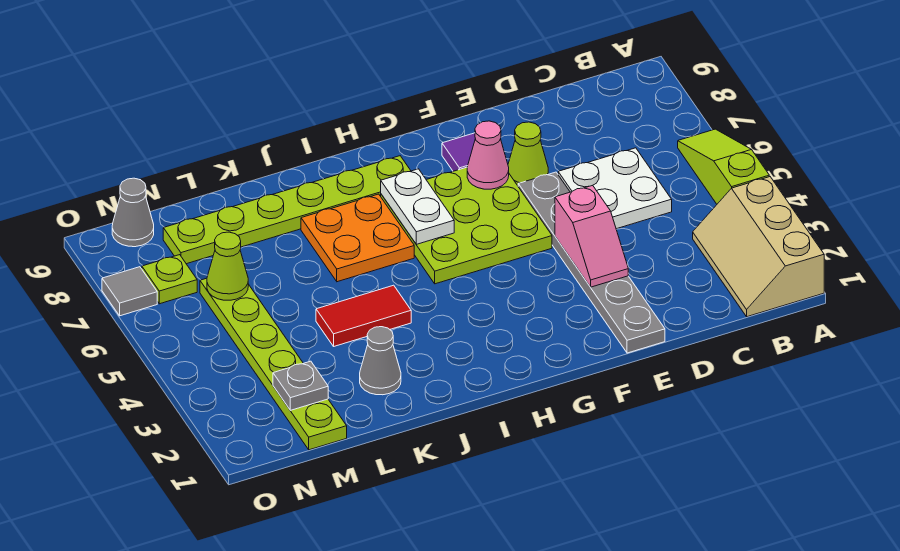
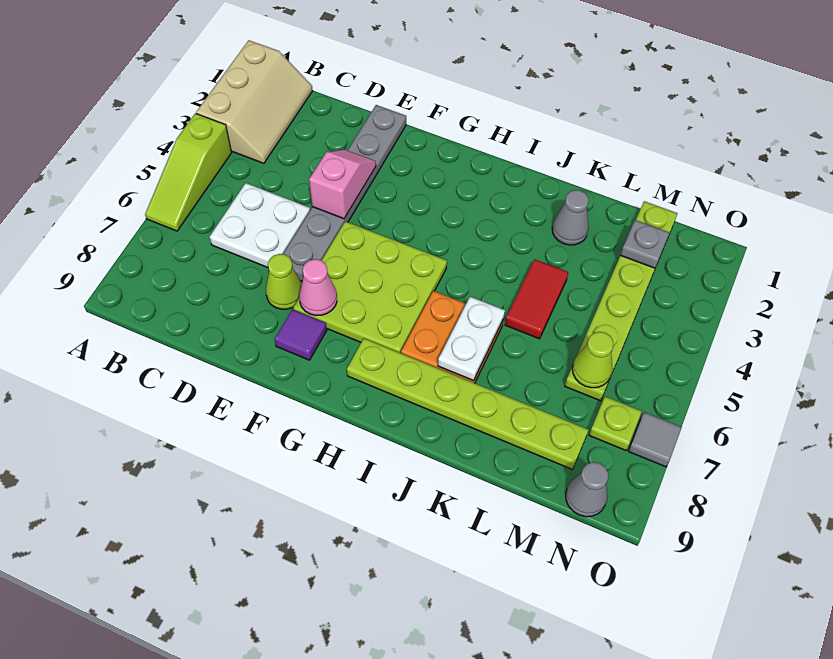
white plate H6:H7 level 2 -> white plate J6:J7 level 2
red tile J4:K4 level 1 -> red tile K4:K5 level 1

